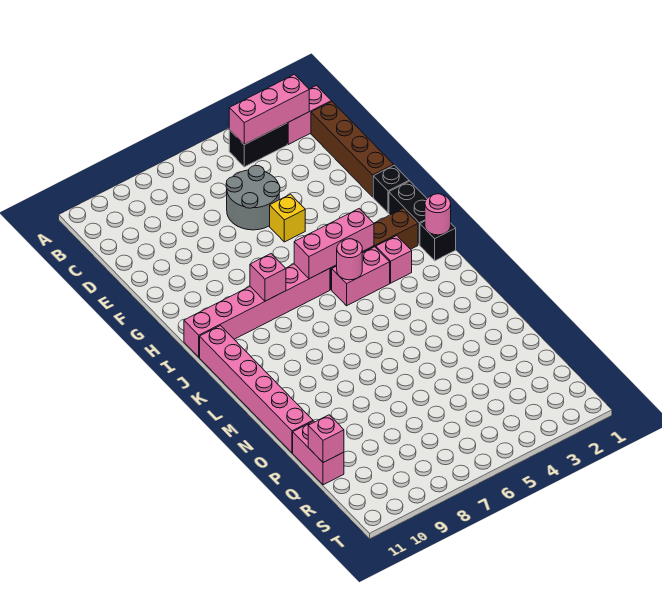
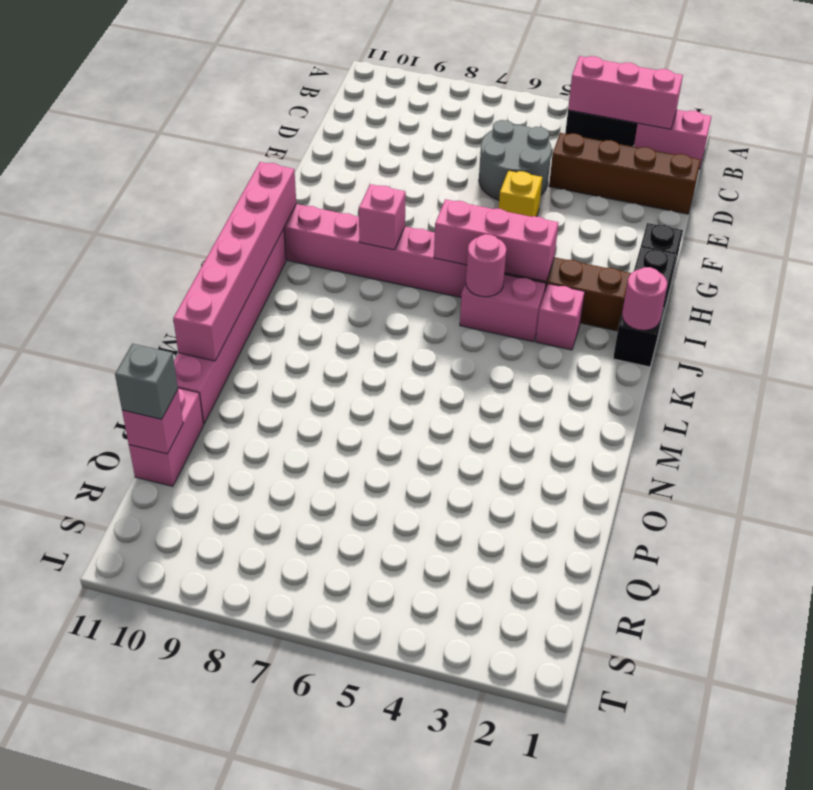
brown brick C1:F1 level 1 -> brown brick D1:D4 level 1
none -> pink brick I11:N11 level 2
none -> grey brick Q11 level 3

